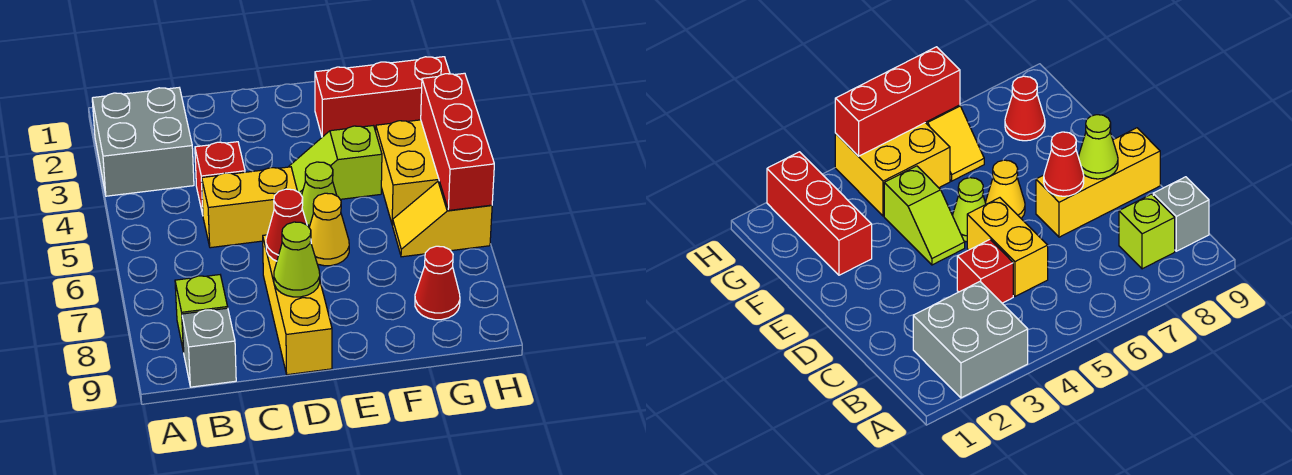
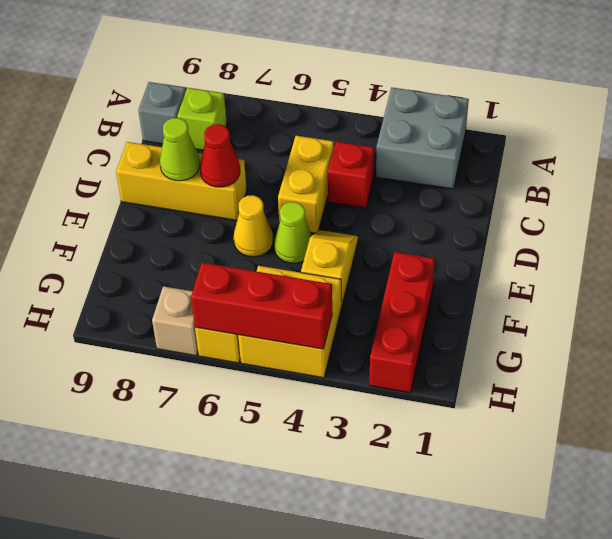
lime slope E4:F4 level 1 top F -> yellow slope E4:F4 level 1 top F
red cone G8 level 1 -> none
none -> tan brick H7 level 1

